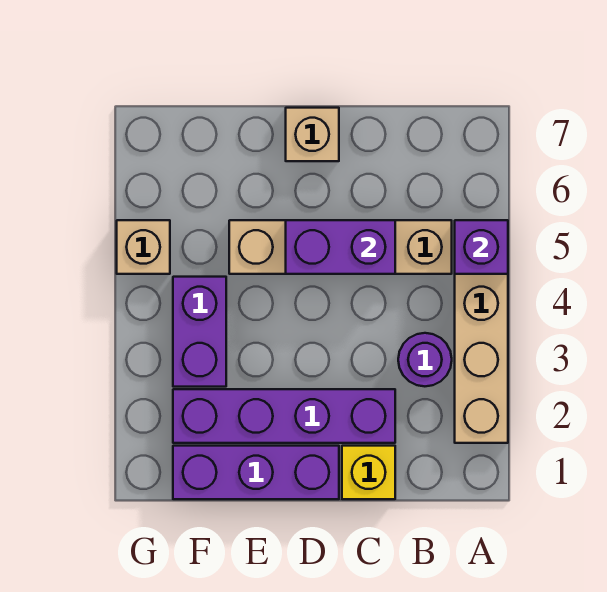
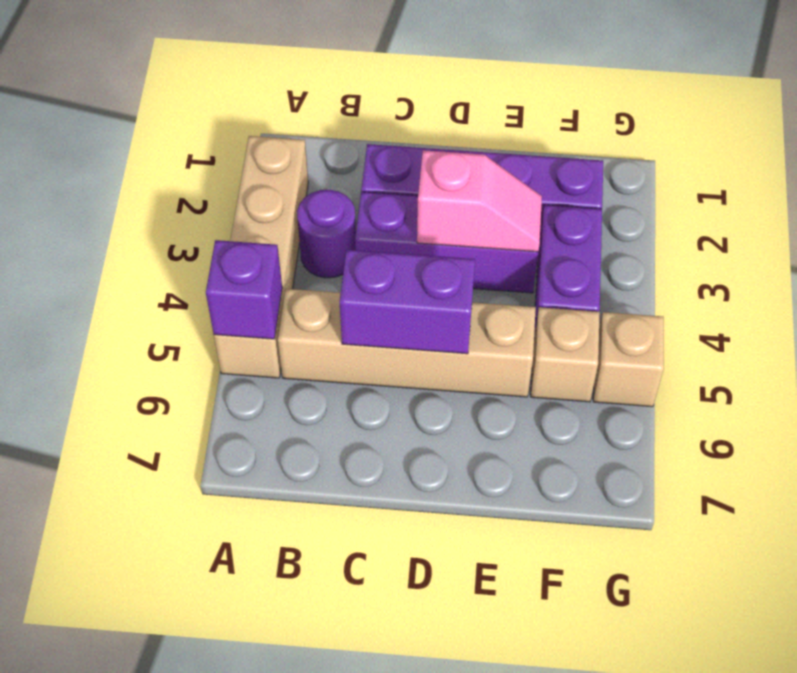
yellow brick C1 level 1 -> none
purple brick D1:F1 level 1 -> purple brick C3:E3 level 1
none -> pink slope D3:E3 level 2 top D
tan brick D7 level 1 -> tan brick F5 level 1

